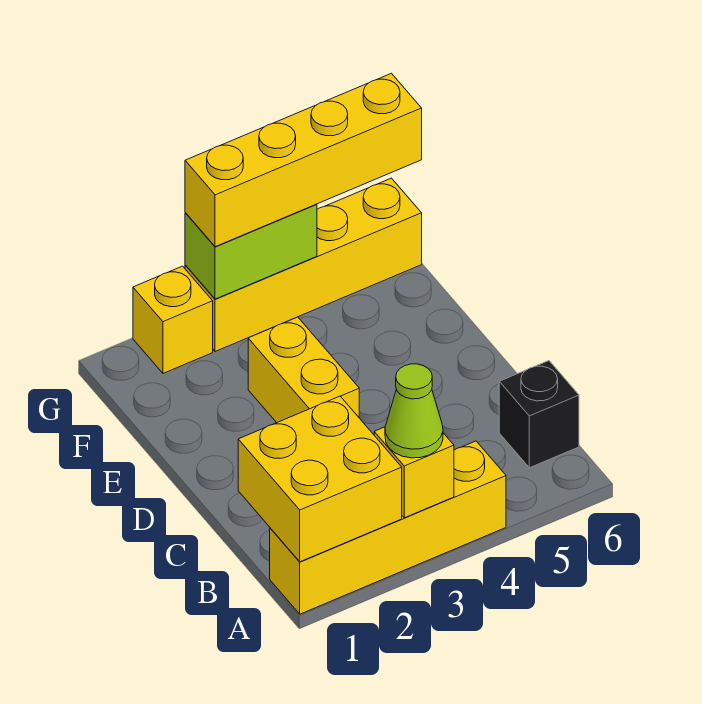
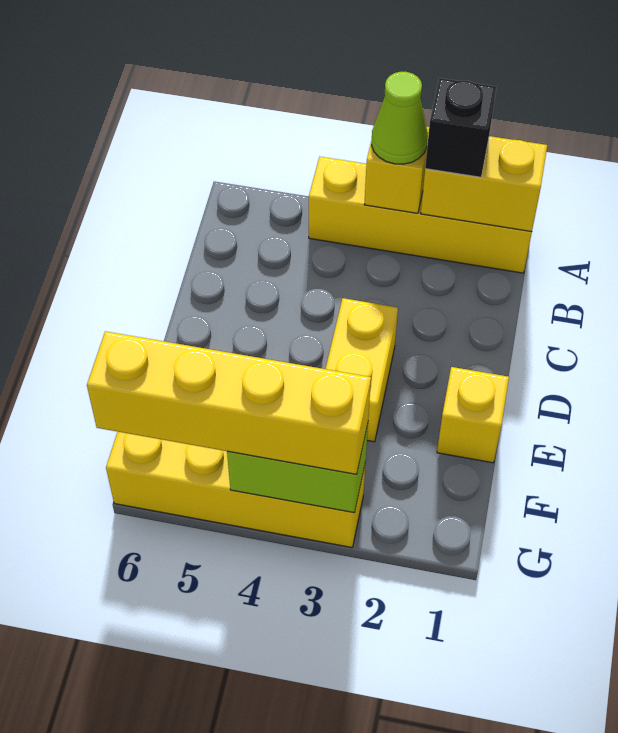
yellow brick A1:B2 level 2 -> yellow brick A1:A2 level 2
black brick B6 level 1 -> black brick A2 level 3
yellow brick G2 level 1 -> yellow brick E1 level 1

